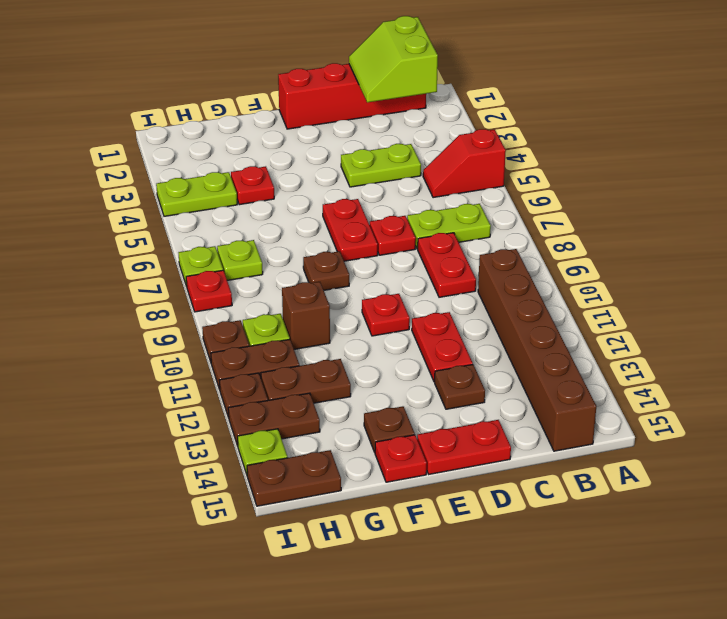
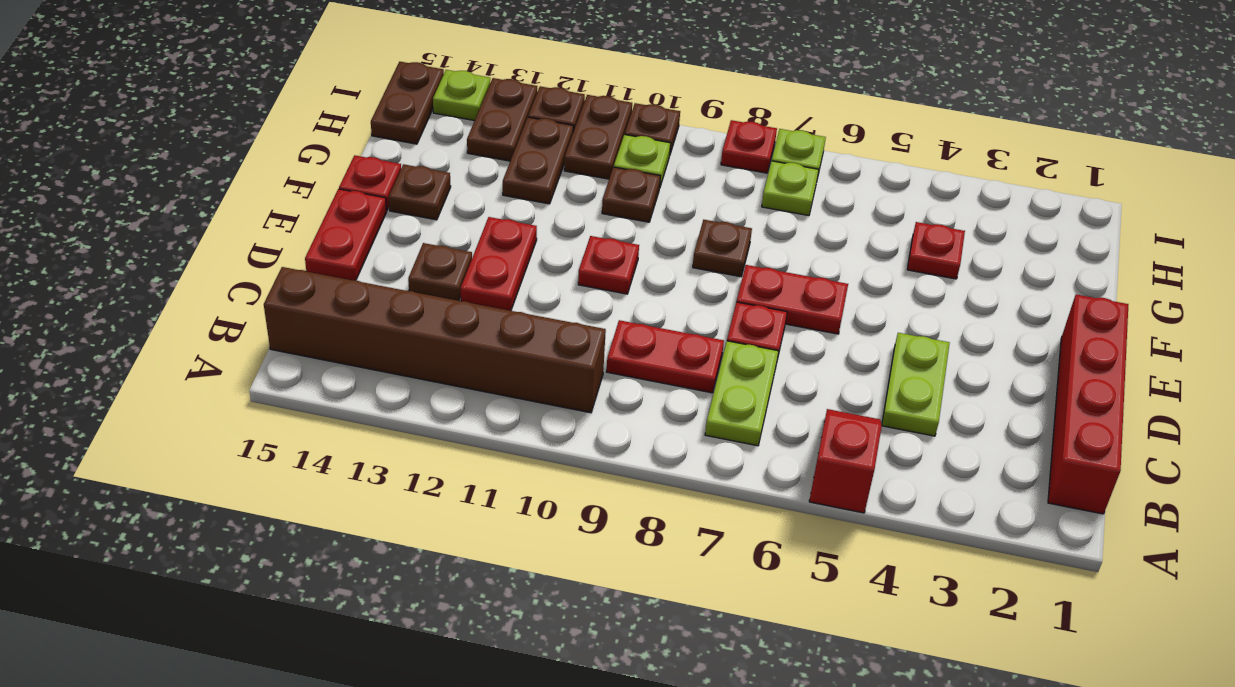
lime slope B1:C2 level 2 top B -> none
red plate D11:D12 level 1 -> red plate D12:E12 level 1
brown brick G10 level 1 -> brown plate G10 level 1
lime plate H4:I4 level 1 -> none

